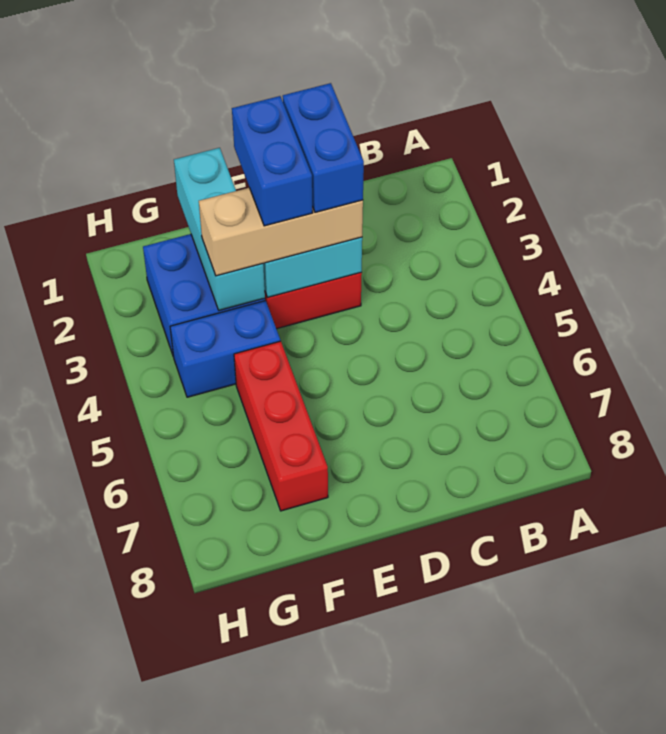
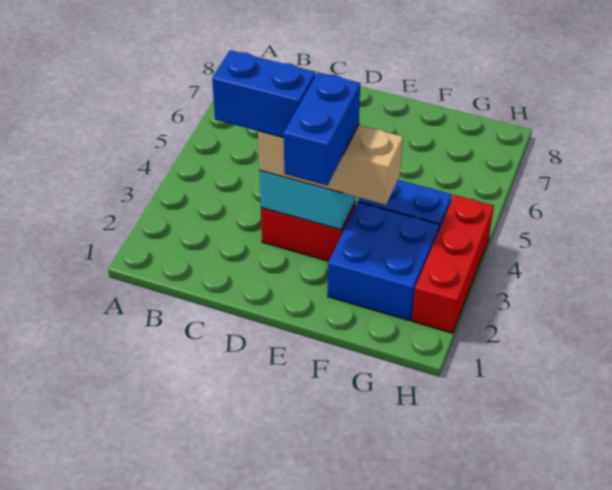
blue brick D2:D3 level 4 -> blue brick C3:D3 level 4
cyan brick F1:F3 level 2 -> none
red brick F5:F7 level 1 -> red brick H2:H4 level 1

